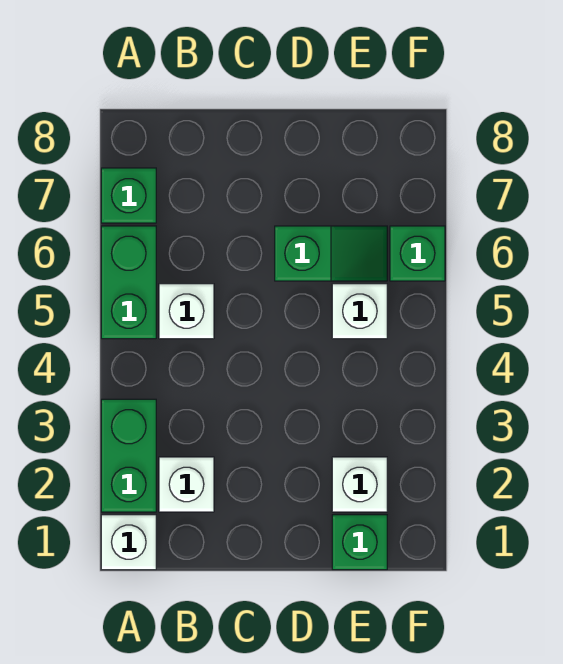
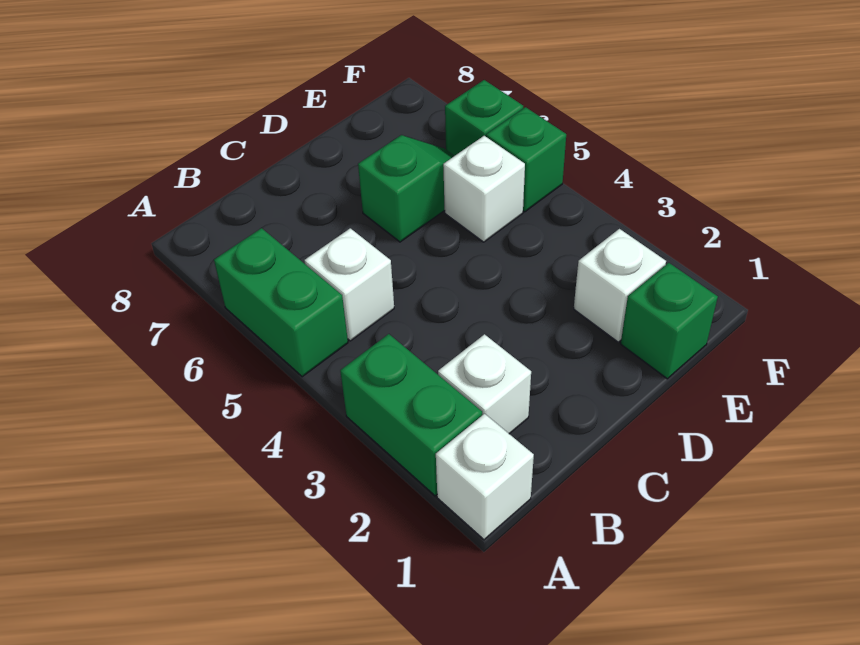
green brick A7 level 1 -> green brick F5 level 1

